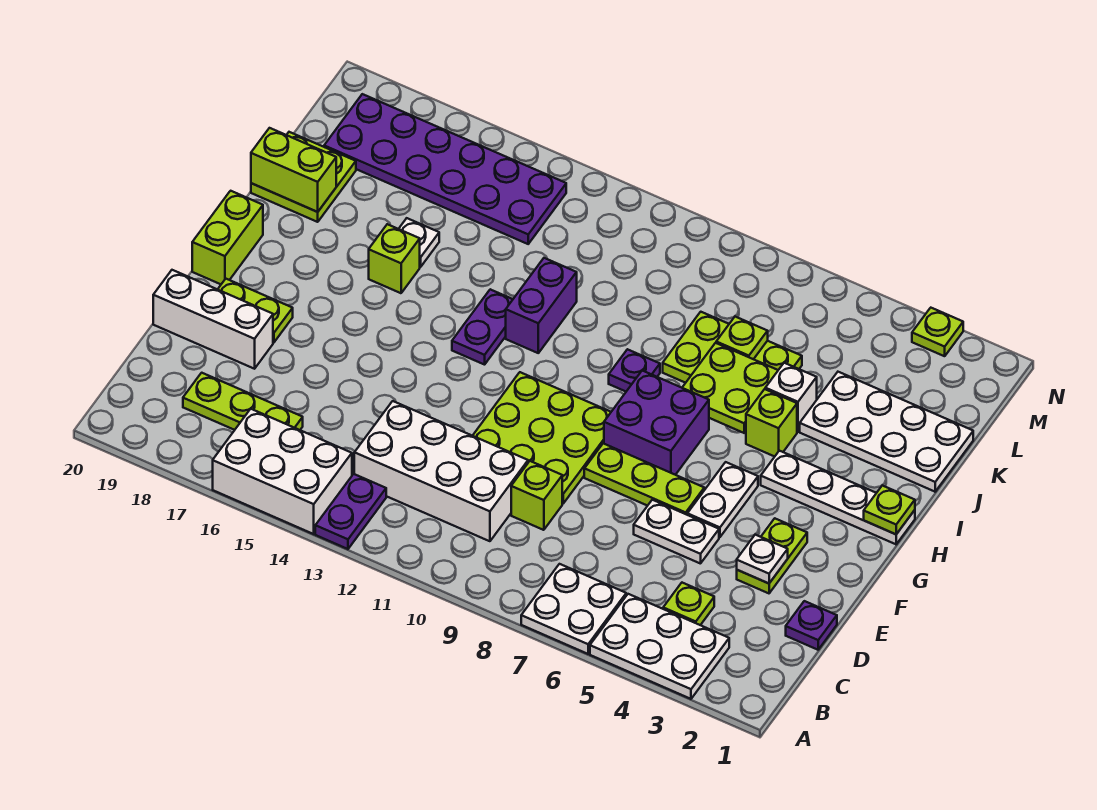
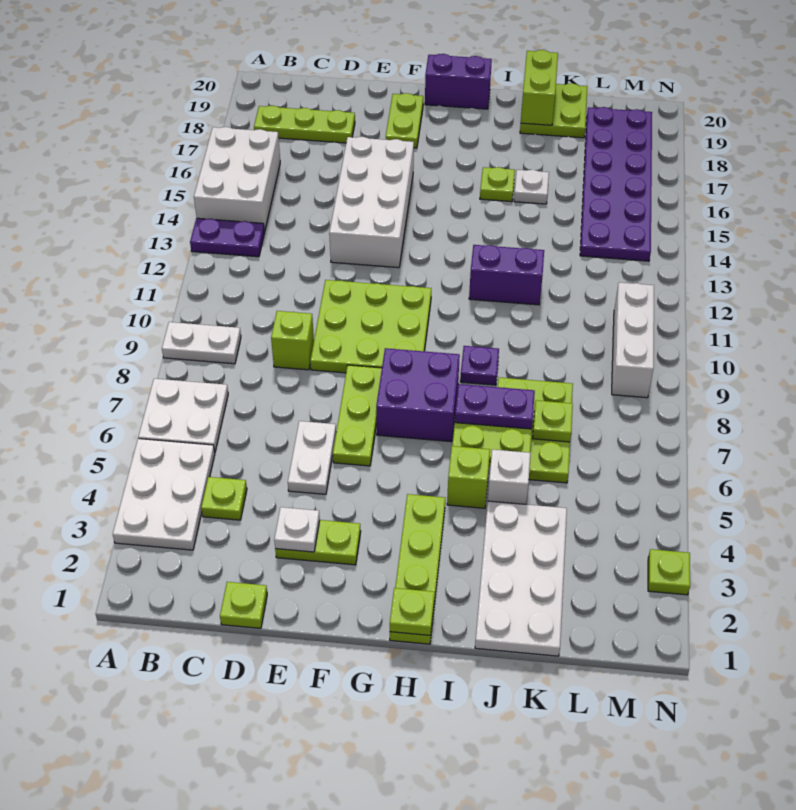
white brick C10:D13 level 1 -> white brick E13:F16 level 1
lime plate C16:C18 level 1 -> lime plate B18:D18 level 1
purple plate D1 level 1 -> lime plate D1 level 1
white brick E18:E20 level 1 -> white brick M9:M11 level 1
white plate F5:G5 level 1 -> white plate A9:B9 level 1
lime brick G20:H20 level 1 -> purple brick G20:H20 level 1
white plate H1:H4 level 1 -> lime plate H1:H4 level 1
purple plate H13:I13 level 1 -> purple plate I7:J7 level 3
lime brick I16 level 1 -> lime plate I16 level 1

